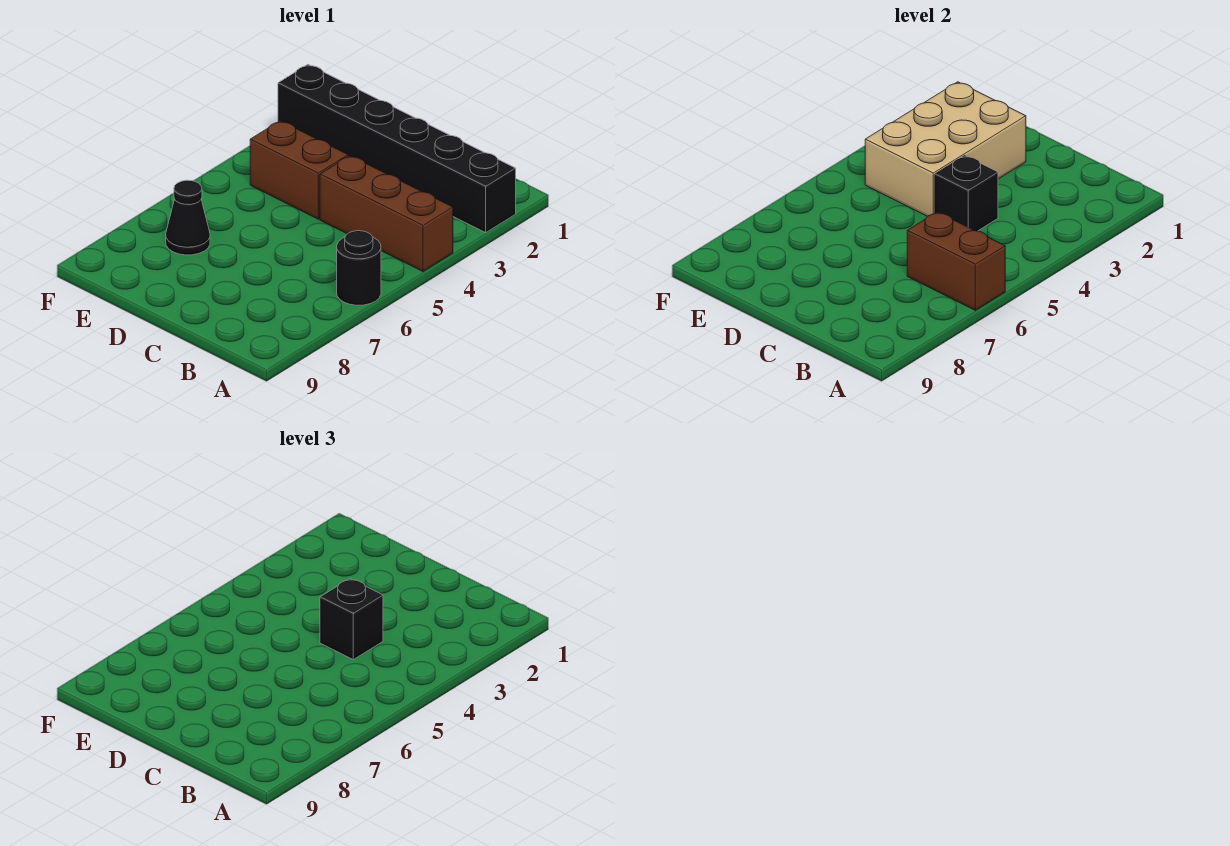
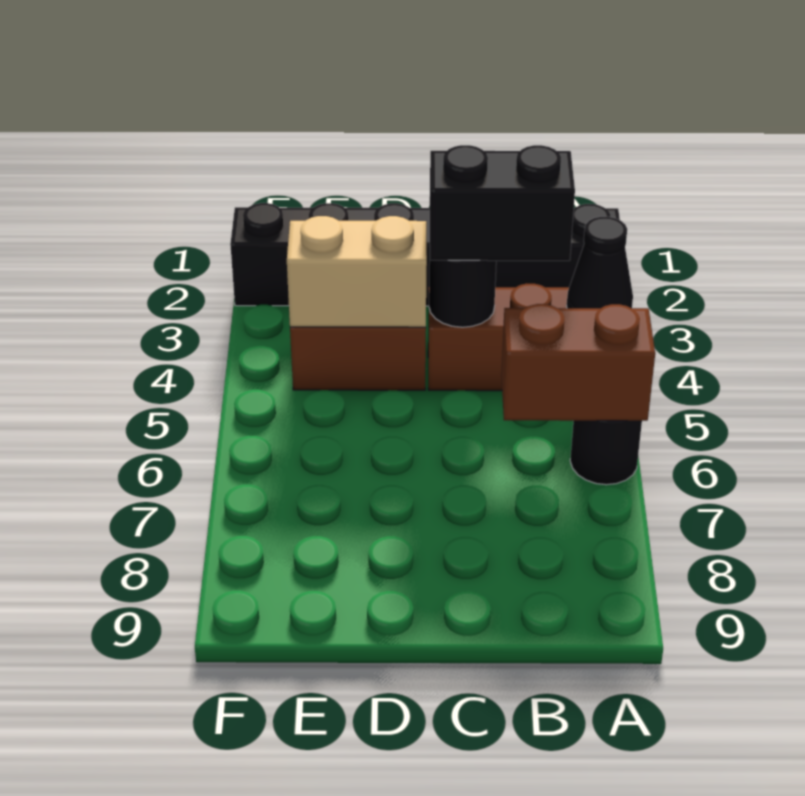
black brick C4 level 2 -> black round brick C4 level 2
black brick C4 level 3 -> black brick B4:C4 level 3
tan brick D2:E4 level 2 -> tan brick D4:E4 level 2
black cone E7 level 1 -> black cone A4 level 2

